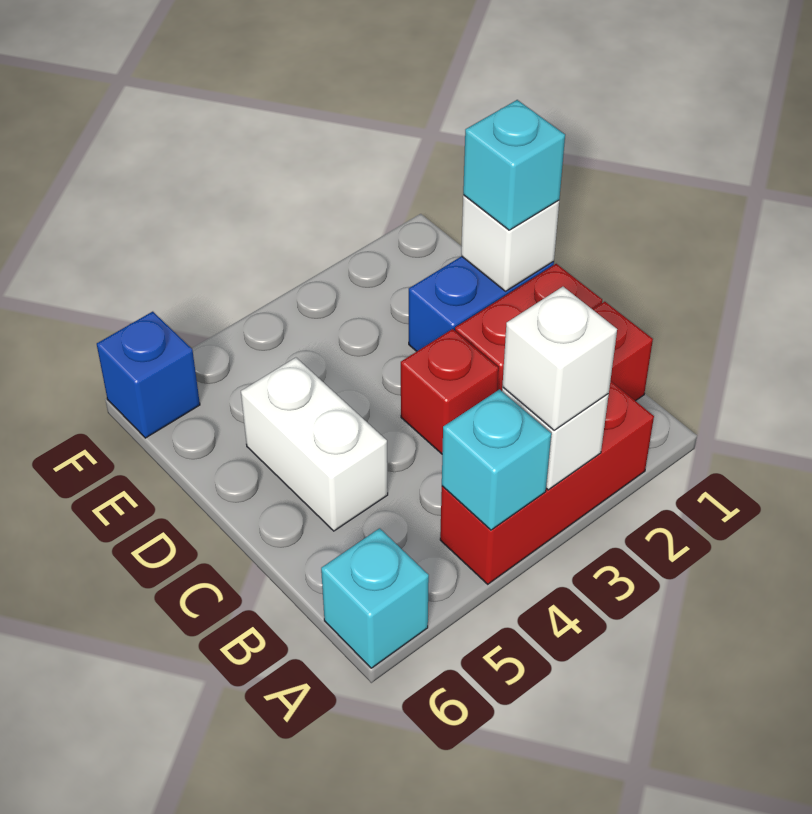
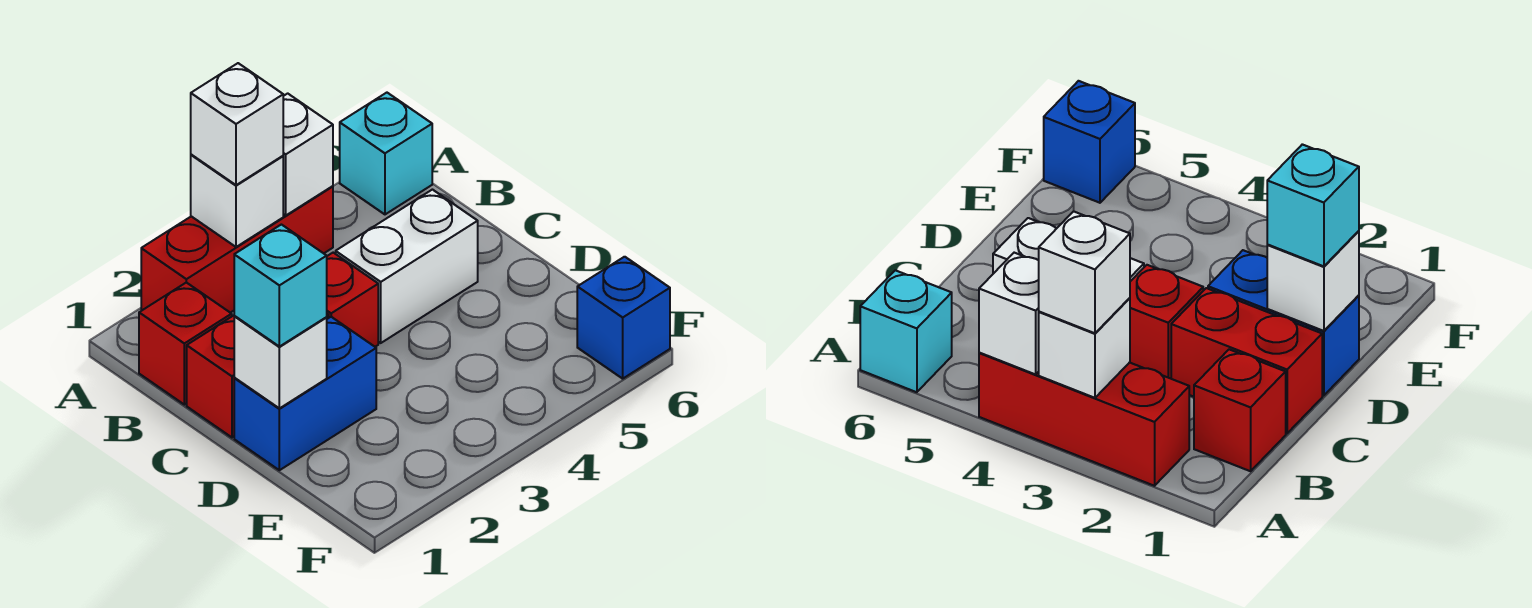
cyan brick A4 level 2 -> white brick A4 level 2
white brick C5:D5 level 1 -> white brick C4:C5 level 1

